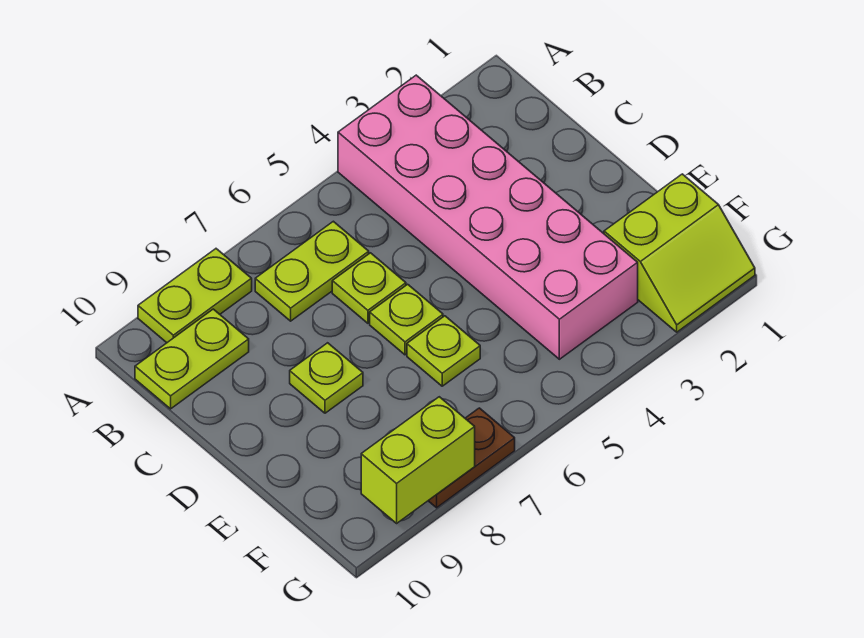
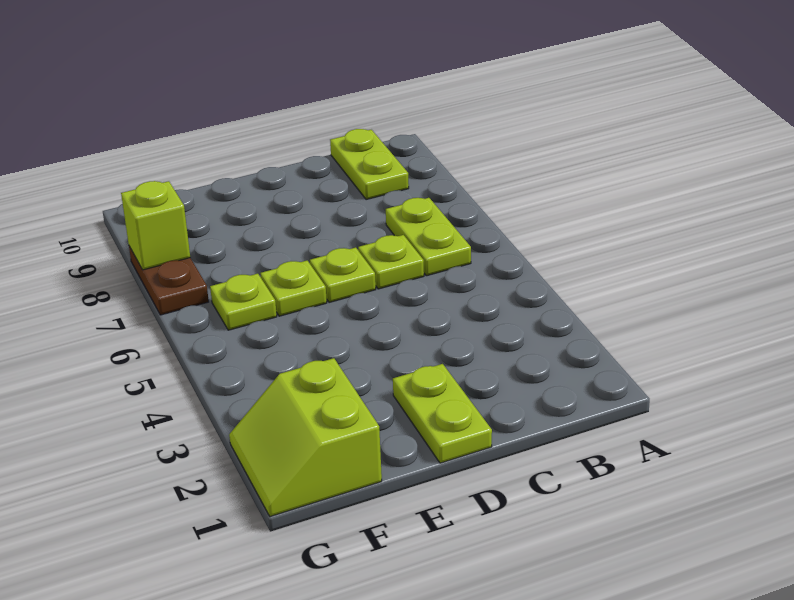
pink brick A3:F4 level 1 -> none
lime plate A8:A9 level 1 -> lime plate D1:D2 level 1
lime plate D8 level 1 -> lime plate F6 level 1
lime brick G8:G9 level 2 -> lime brick G8 level 2

